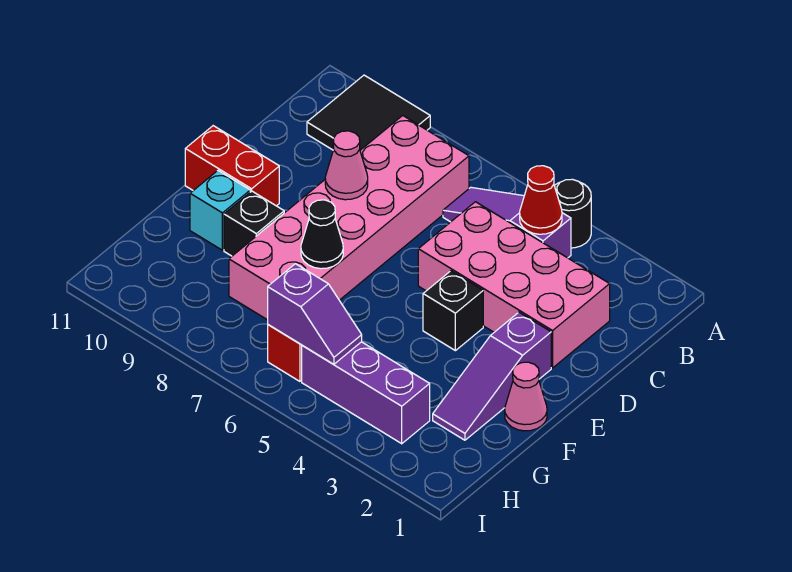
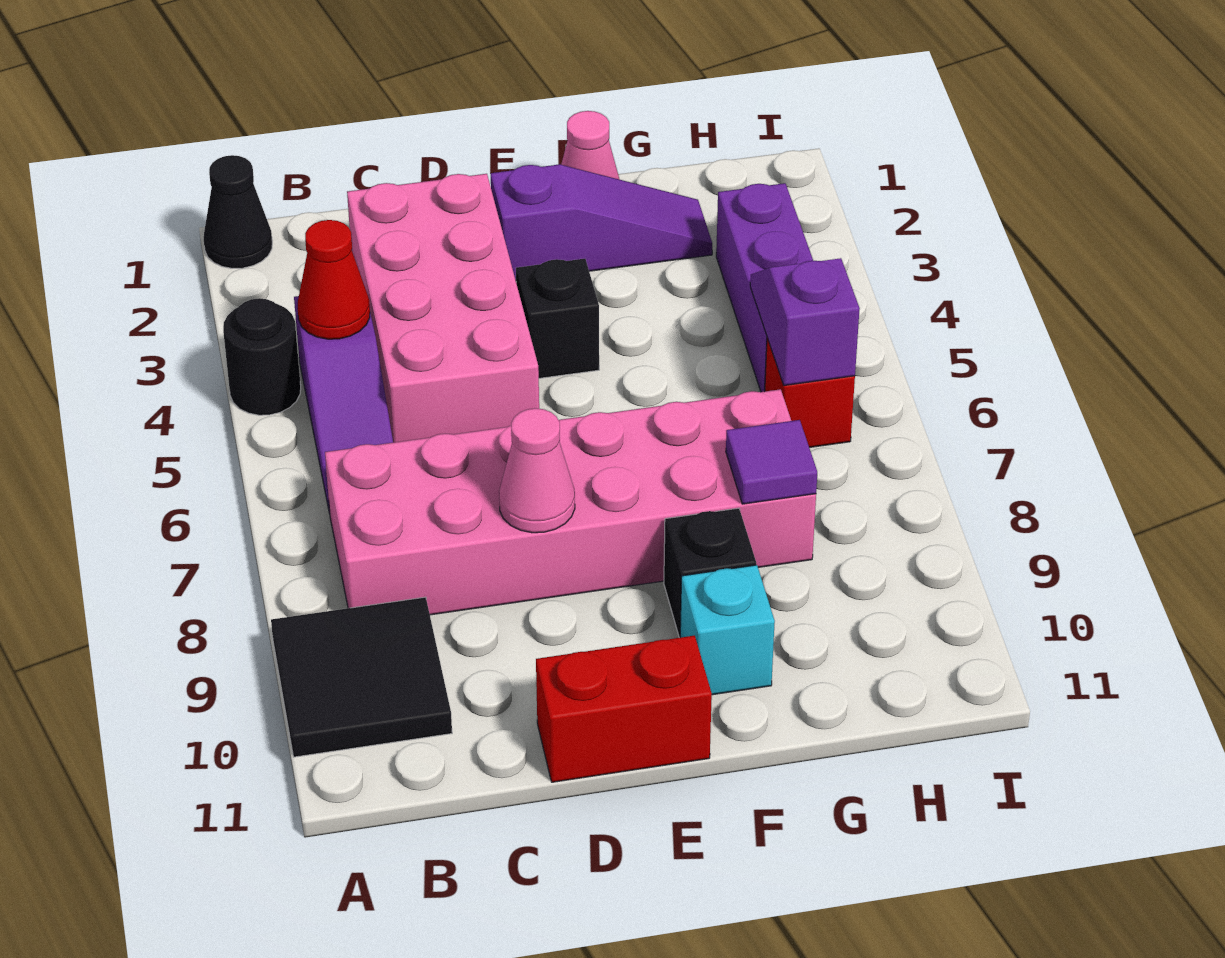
red brick E10:E11 level 1 -> red brick D11:E11 level 1
black cone F7 level 2 -> black cone A1 level 1
none -> purple tile G8 level 2

